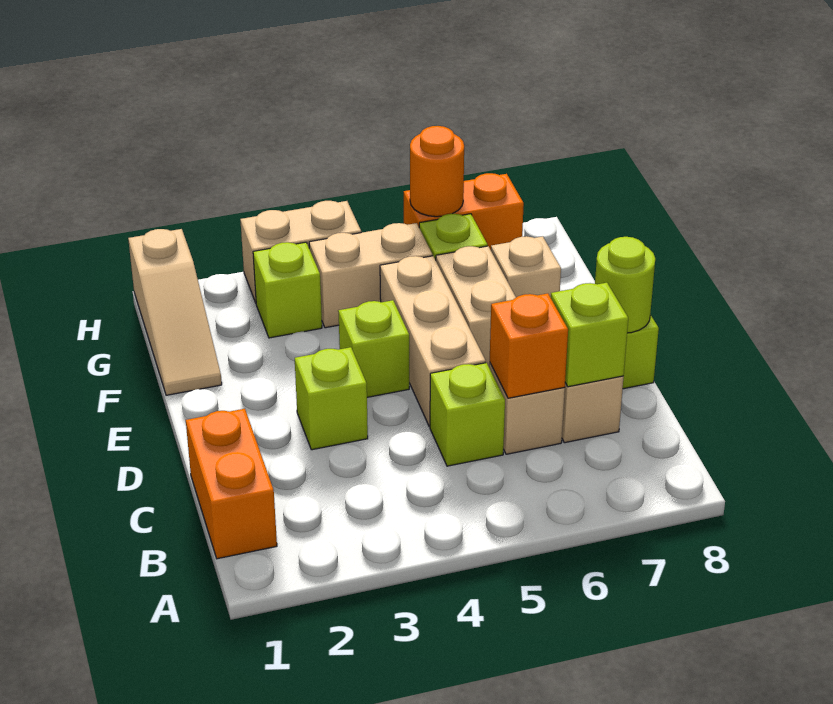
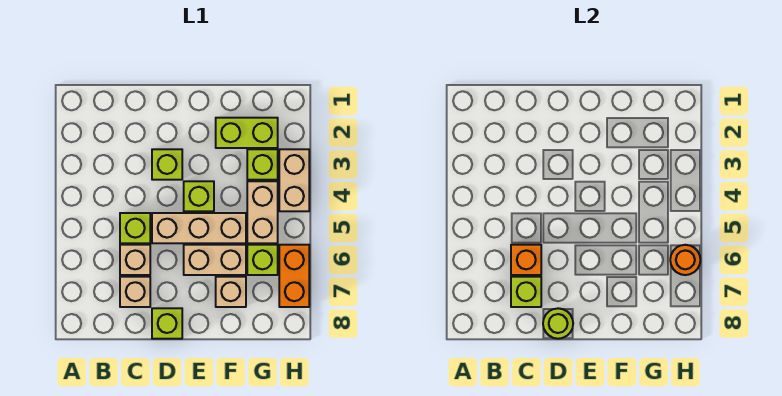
orange brick B1:C1 level 1 -> none
tan slope F1:H1 level 1 top H -> none
none -> lime brick F2:G2 level 1

